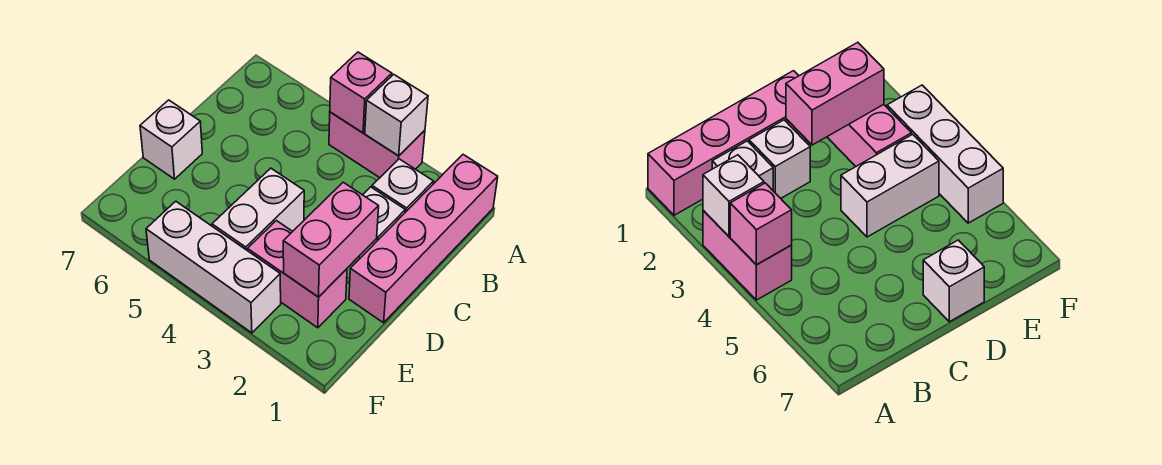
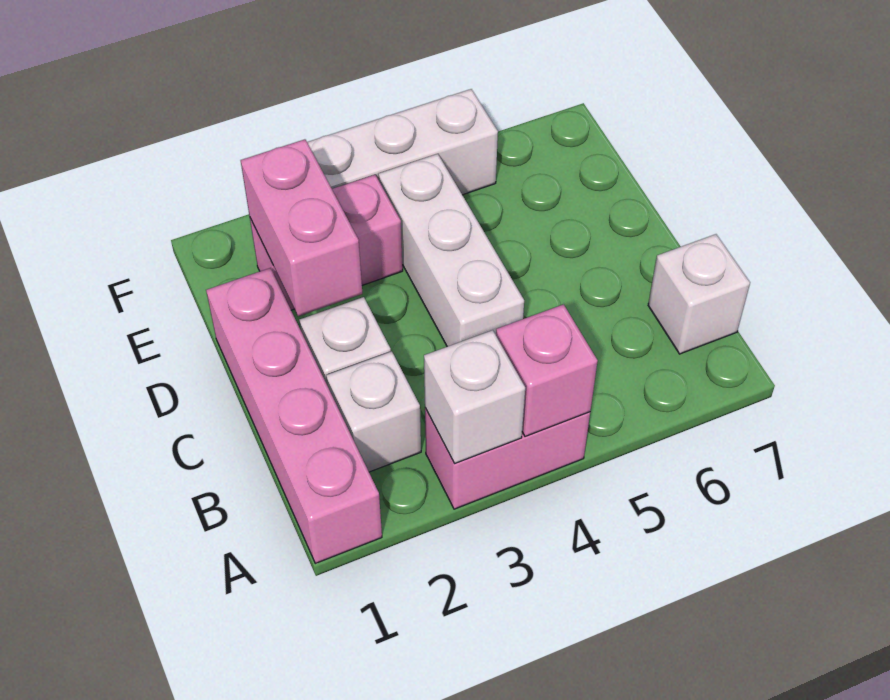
white brick D4:E4 level 1 -> white brick C4:E4 level 1
white brick D7 level 1 -> white brick B7 level 1

